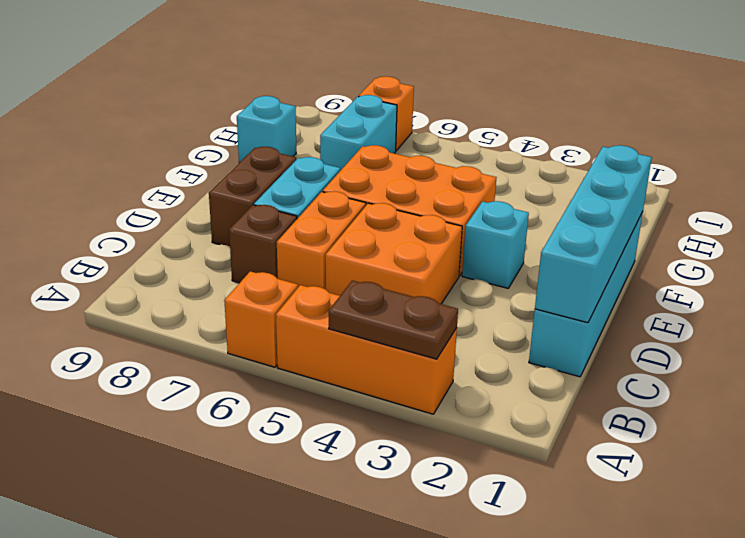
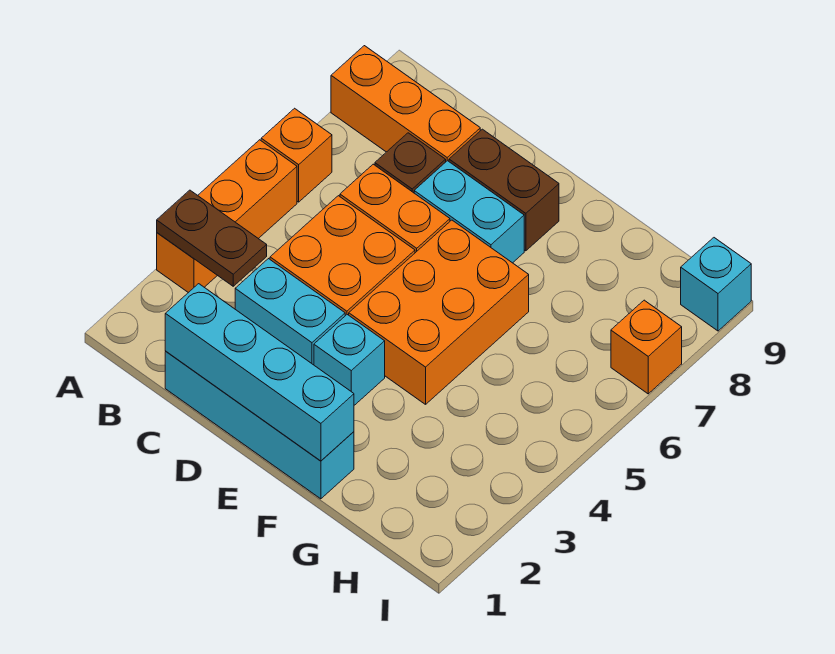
brown plate A3:A4 level 2 -> brown plate A3:B3 level 2
none -> orange brick A8:C8 level 1
cyan brick G7:H7 level 1 -> cyan brick C3:D3 level 1
cyan brick G9 level 1 -> cyan brick I9 level 1

